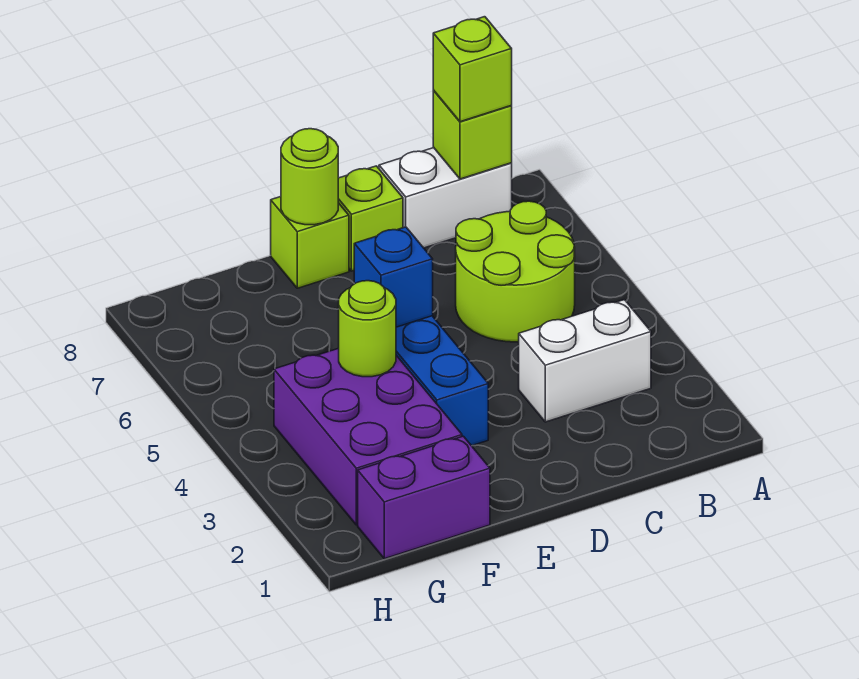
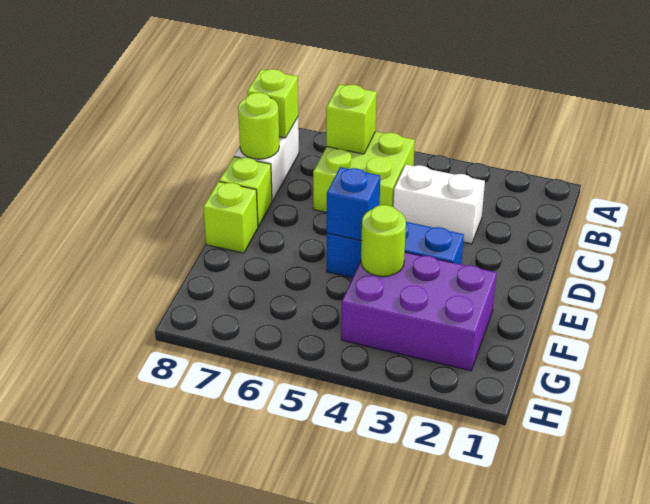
white brick B3:C3 level 1 -> white brick C3:C4 level 1
lime round brick B5:C6 level 1 -> lime brick B5:C6 level 1
lime brick B8 level 3 -> lime brick B6 level 2
lime round brick E8 level 2 -> lime round brick C8 level 2
purple brick F1:G1 level 1 -> none

